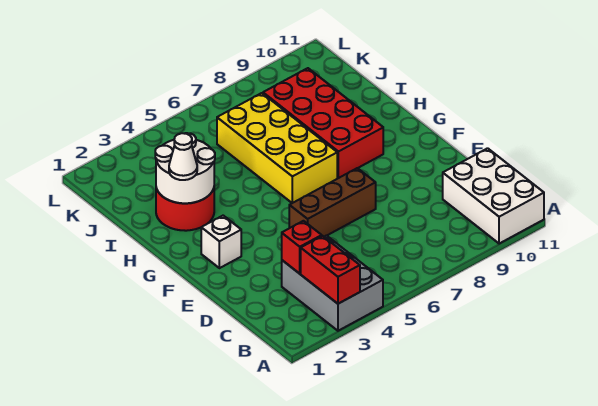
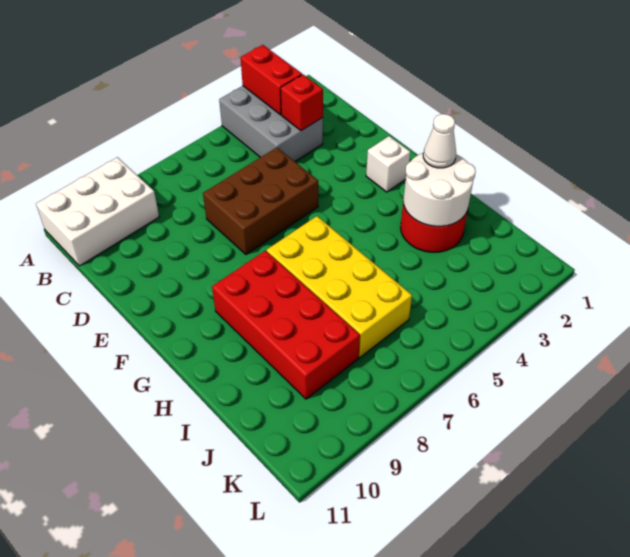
white brick A10:C11 level 1 -> white brick A9:B11 level 1
brown brick E5:E7 level 1 -> brown brick D5:E7 level 1

